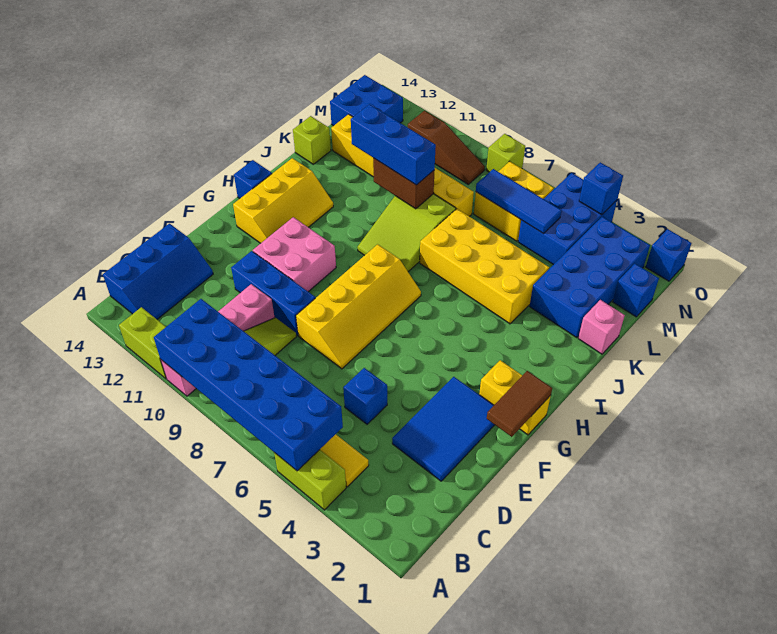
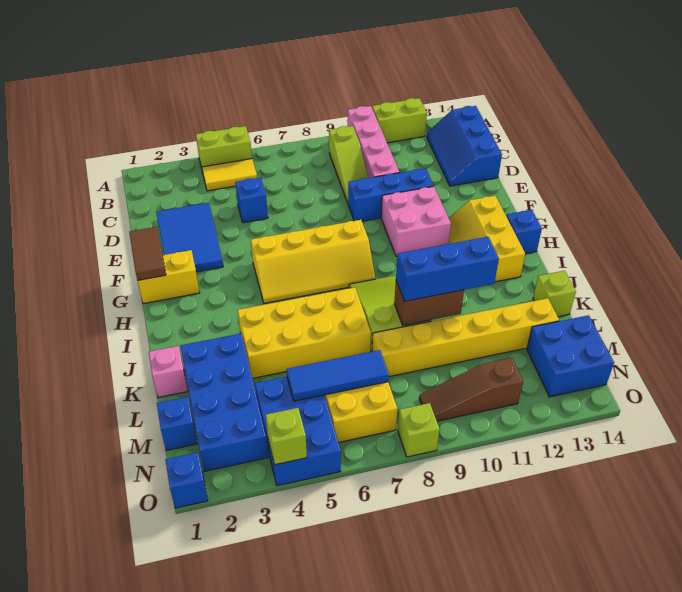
blue brick A5:B10 level 2 -> none
yellow slope E7:H8 level 1 top 8 -> yellow slope G5:H8 level 1 top G
blue brick O4 level 2 -> lime brick O4 level 2

